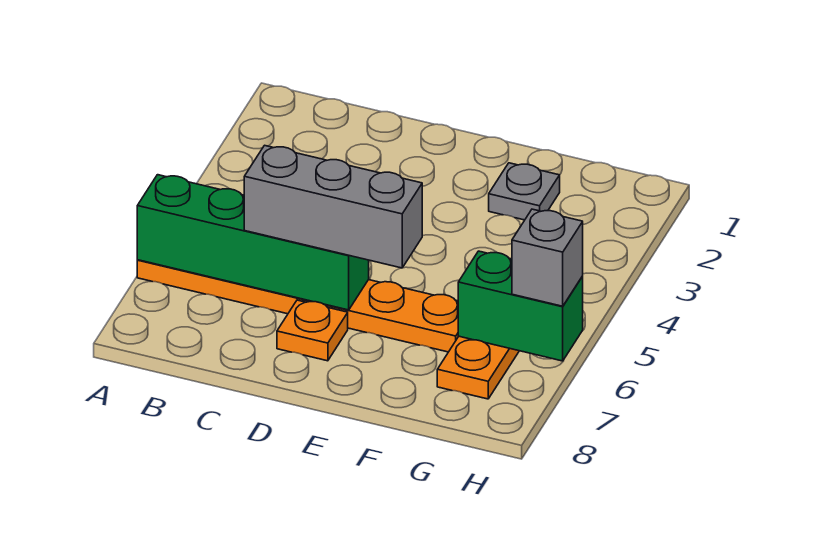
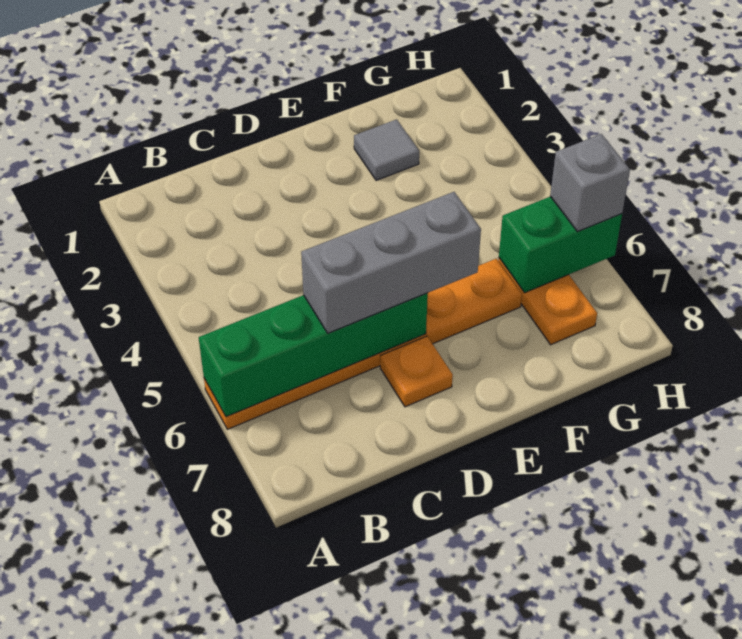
grey plate F2 level 1 -> grey tile F2 level 1

